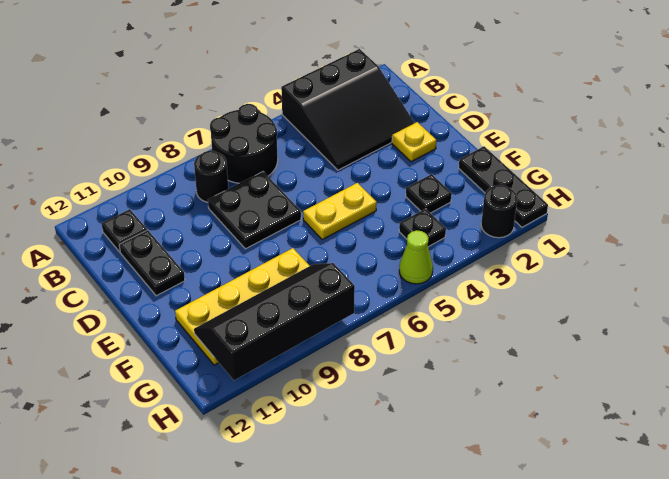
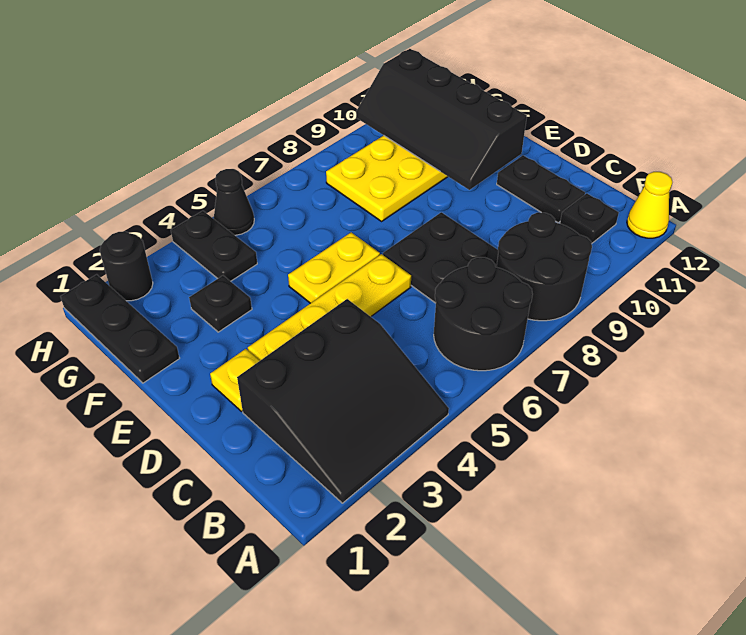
black slope A2:C4 level 1 top A -> black slope A2:C4 level 1 top C
none -> yellow cone A12 level 1
black round brick B8 level 1 -> black round brick A8:B9 level 1
none -> yellow plate D3:D6 level 1
black plate G4 level 1 -> black plate G4:H4 level 1
black slope G8:H11 level 2 top H -> black slope E10:H11 level 2 top 11
lime cone H5 level 1 -> black cone H5 level 1

